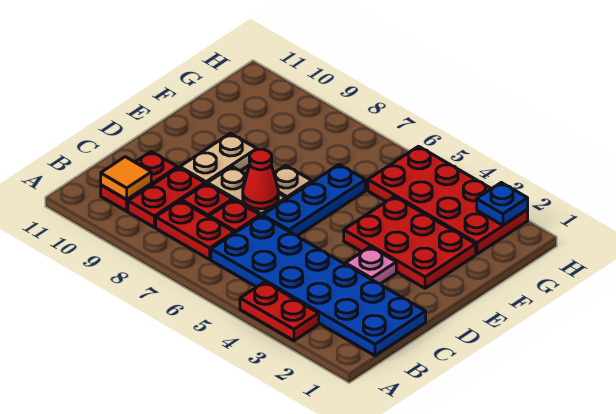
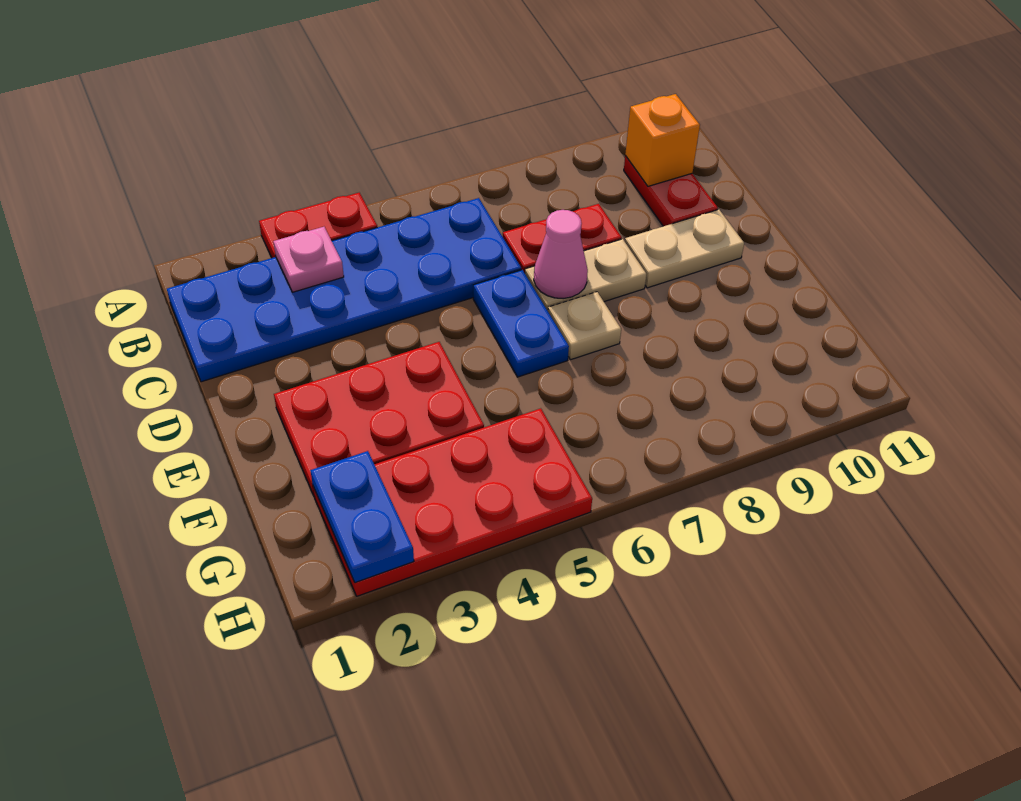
red plate B7:B8 level 1 -> none
red plate B9:C9 level 1 -> none
orange tile B10 level 2 -> orange brick B10 level 2
pink plate D3 level 1 -> pink plate B3 level 2
blue plate D6:F6 level 1 -> blue plate D6:E6 level 1
red cone D7 level 2 -> pink cone D7 level 2
tan plate D9:E9 level 1 -> tan plate D9:D10 level 1
blue plate H2 level 2 -> blue plate G2:H2 level 2

